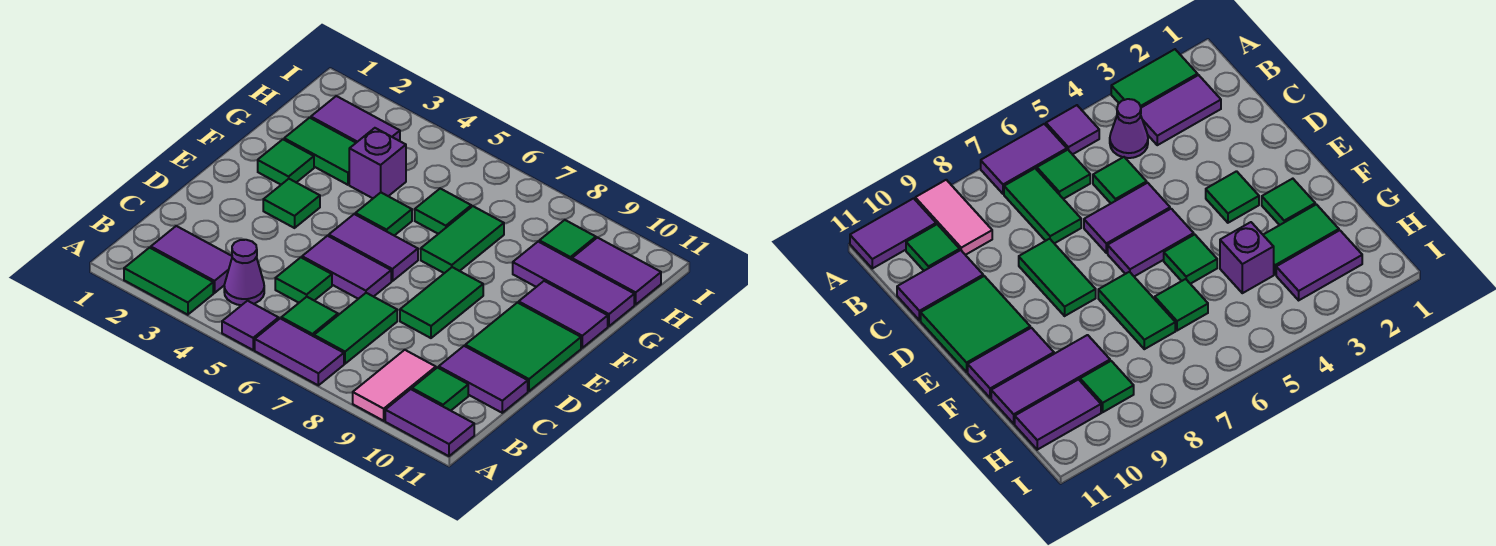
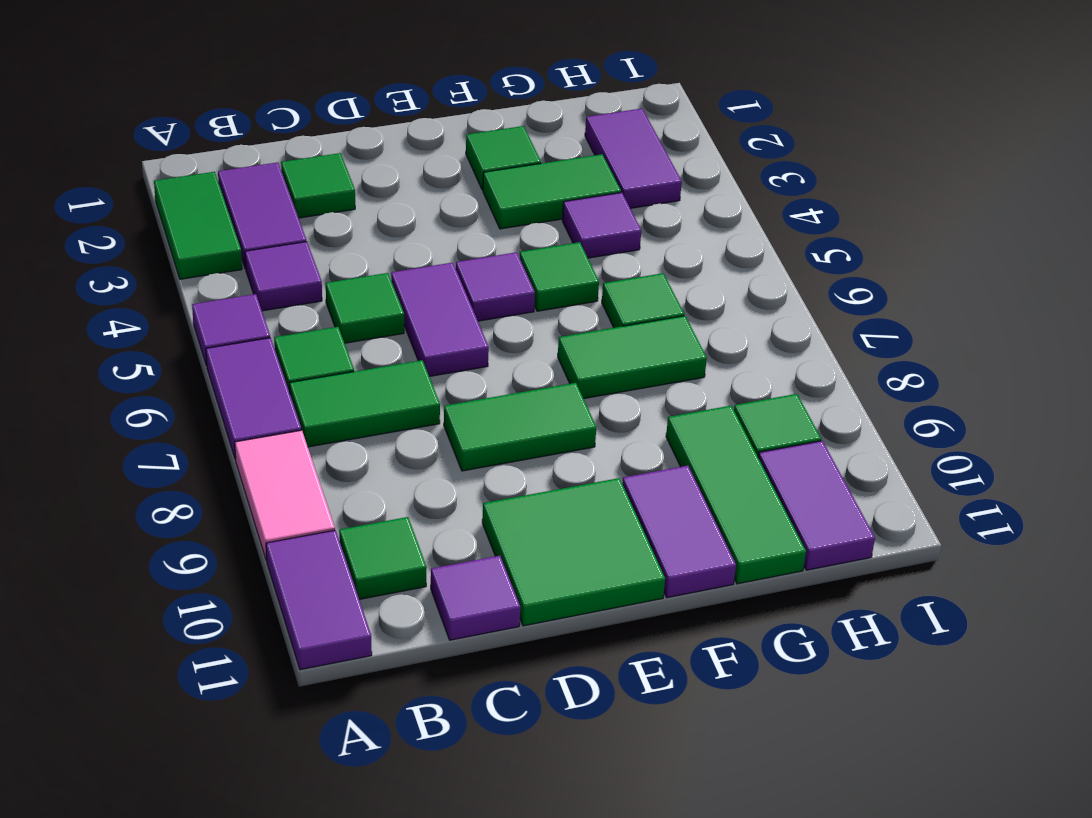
pink tile A9:B9 level 1 -> pink tile A8:A9 level 1
purple cone B4 level 1 -> purple tile B4 level 1
purple tile C10:C11 level 1 -> purple tile C11 level 1
green tile E3 level 1 -> green tile C2 level 1
purple tile E5:E6 level 1 -> purple tile E5 level 1
green tile G2:G3 level 1 -> green tile F3:G3 level 1
purple brick G4 level 1 -> purple tile G4 level 1
purple tile G9:G11 level 1 -> green tile G9:G11 level 1

